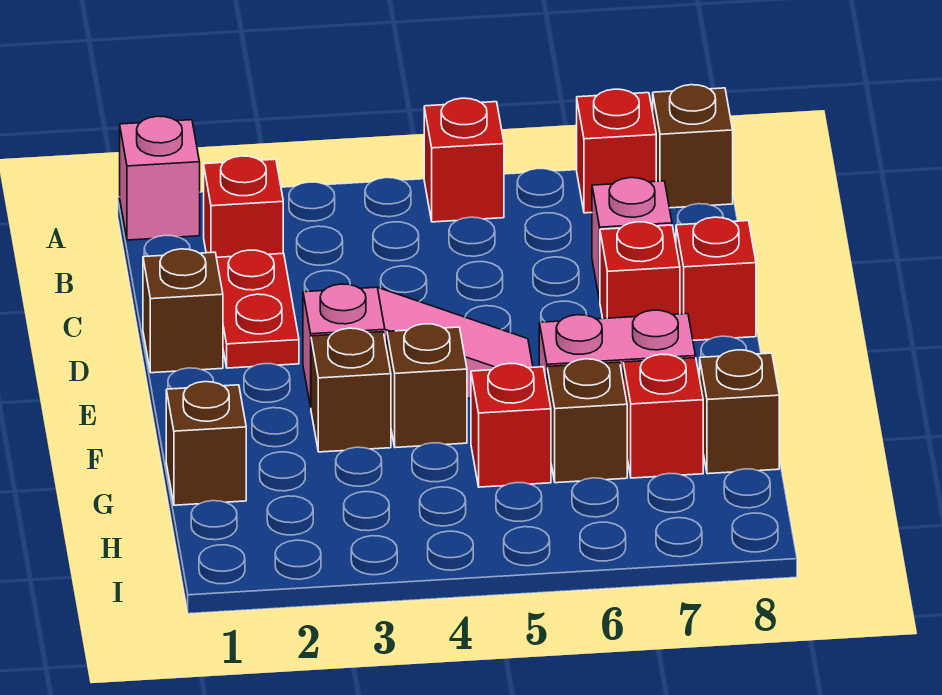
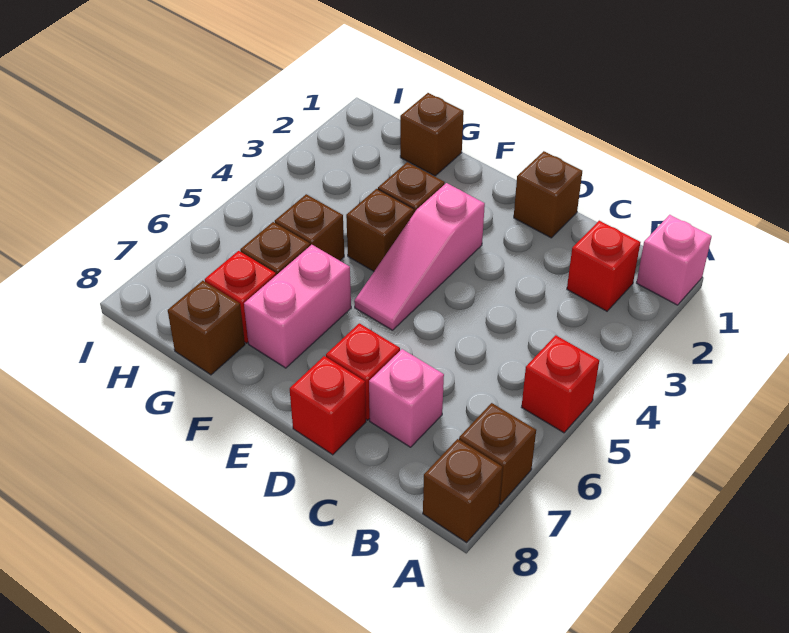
red brick A7 level 1 -> brown brick A7 level 1
red plate C2:D2 level 1 -> none
red brick G5 level 1 -> brown brick G5 level 1

